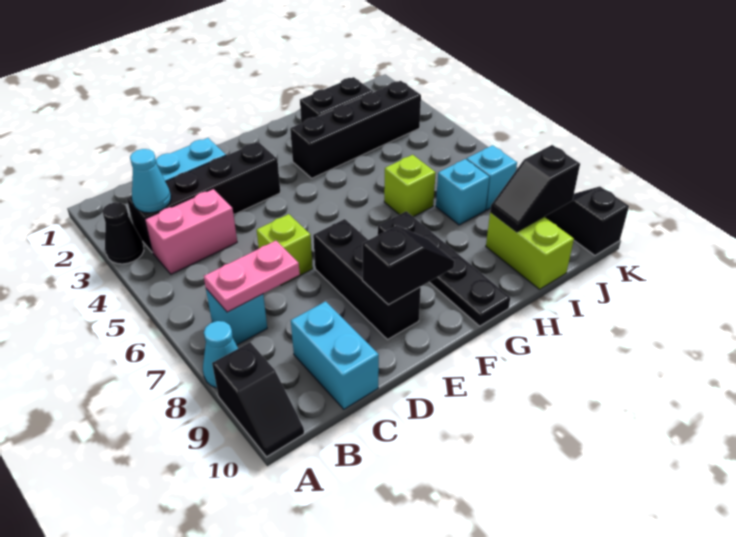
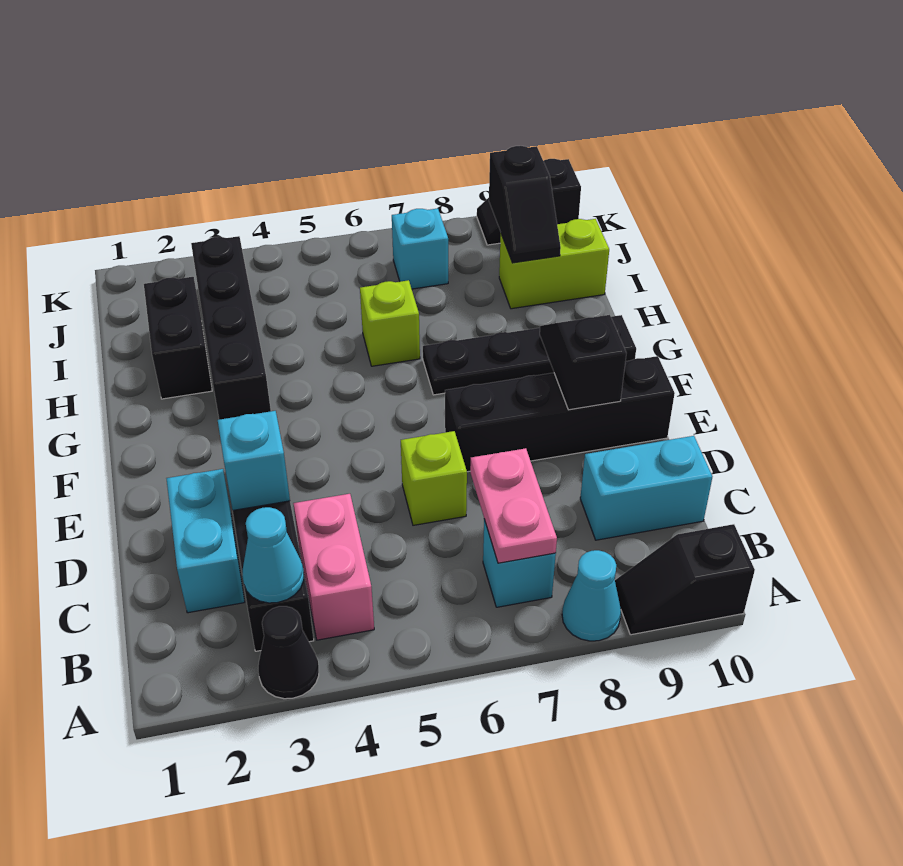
black slope A9:A10 level 1 top 9 -> black slope A9:A10 level 1 top 10
black brick E7:E9 level 1 -> black brick E7:E10 level 1
cyan brick I7 level 1 -> cyan brick D3 level 2

